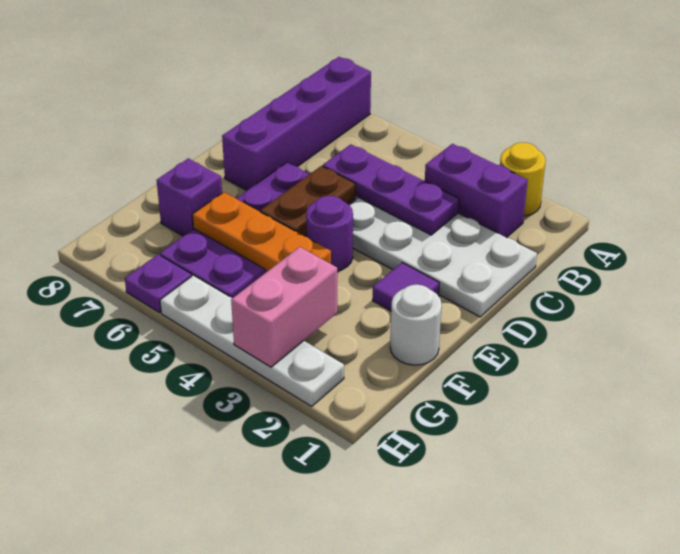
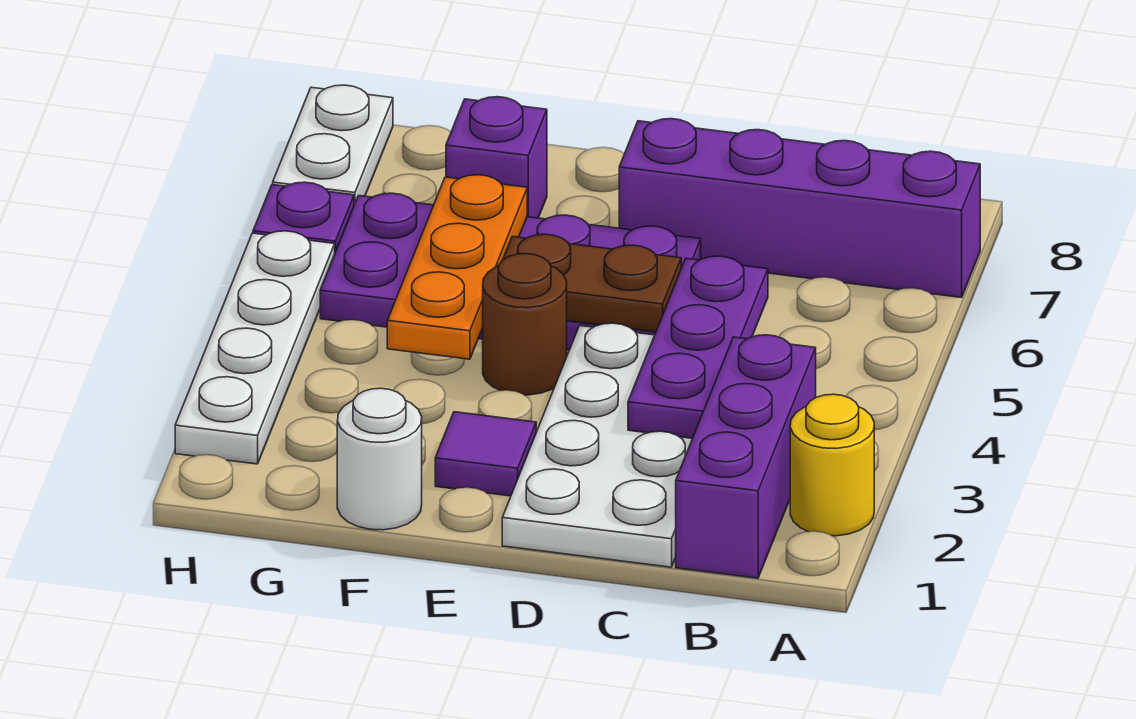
purple brick B2:B3 level 1 -> purple brick B1:B3 level 1
purple round brick E4 level 1 -> brown round brick E4 level 1
pink brick G3:H3 level 2 -> none
none -> white plate H7:H8 level 1

